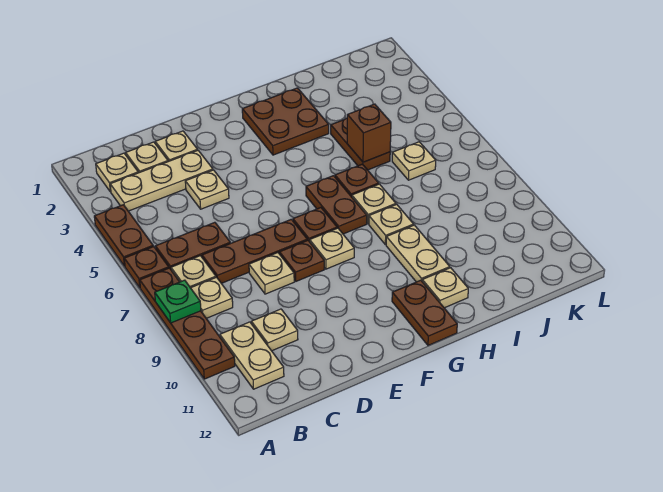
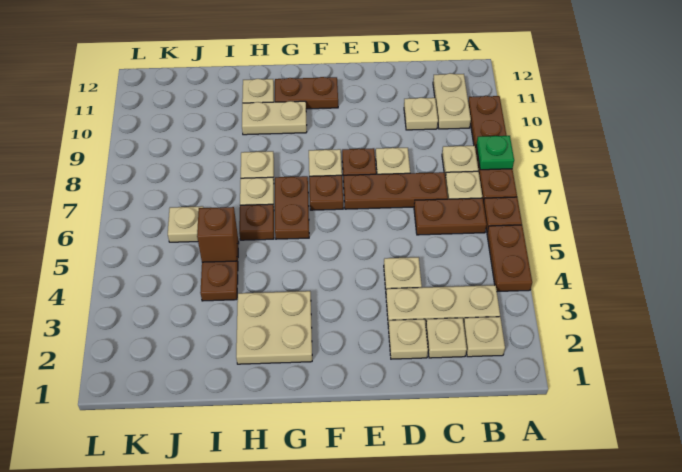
brown plate G2:H3 level 1 -> tan plate G2:H3 level 1
brown plate G11:G12 level 1 -> brown plate F11:G11 level 1
tan plate H9:H10 level 1 -> tan plate G10:H10 level 1

